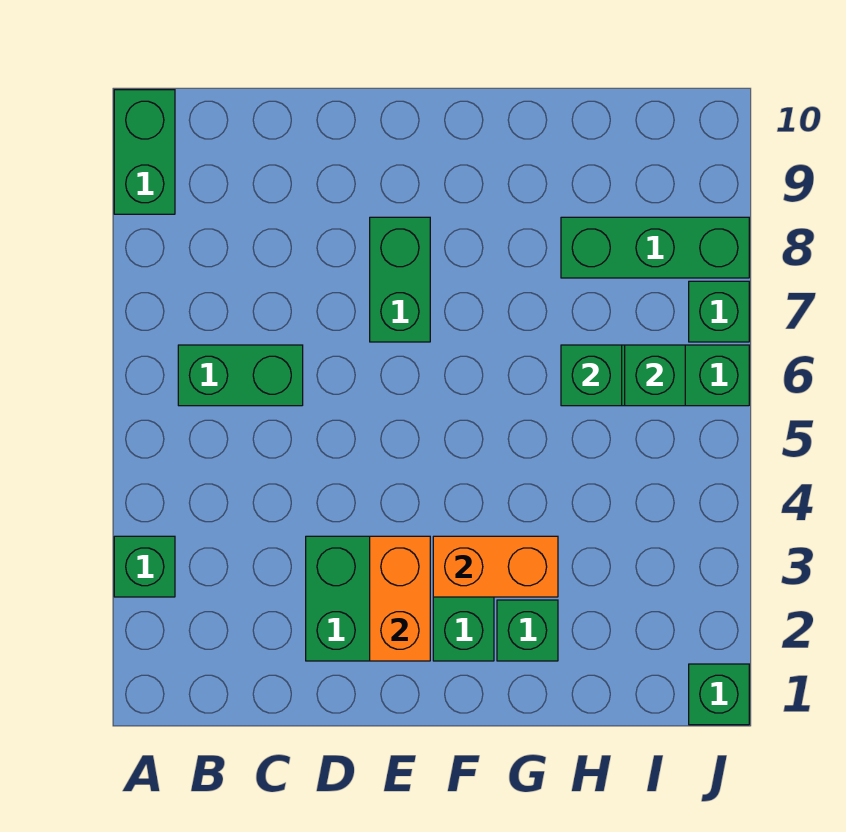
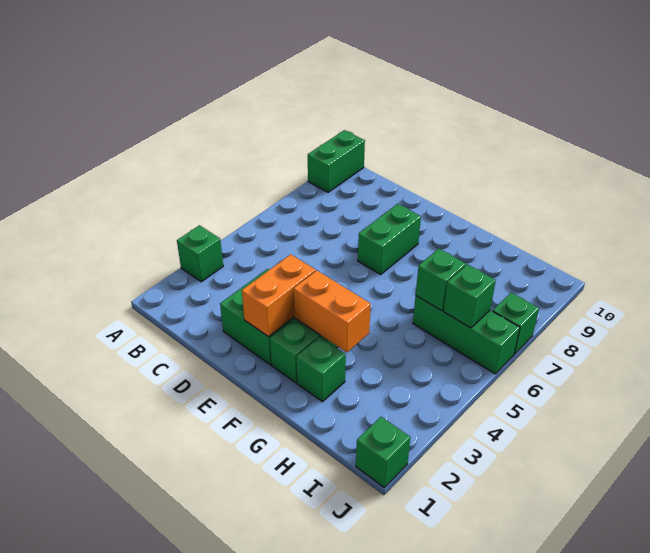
green brick B6:C6 level 1 -> none
green brick H8:J8 level 1 -> none

